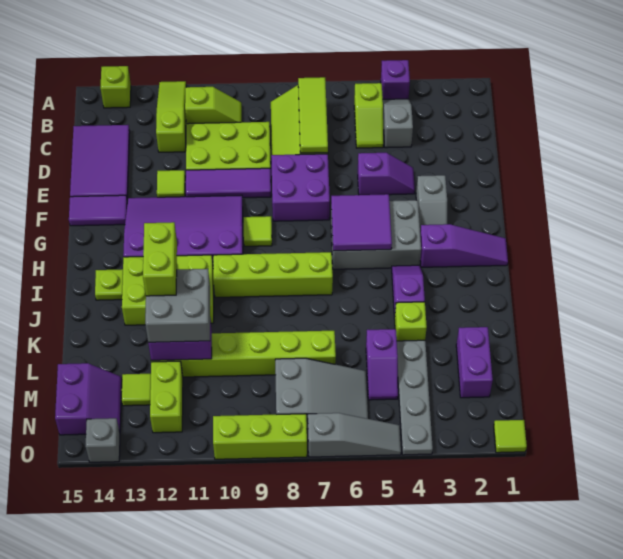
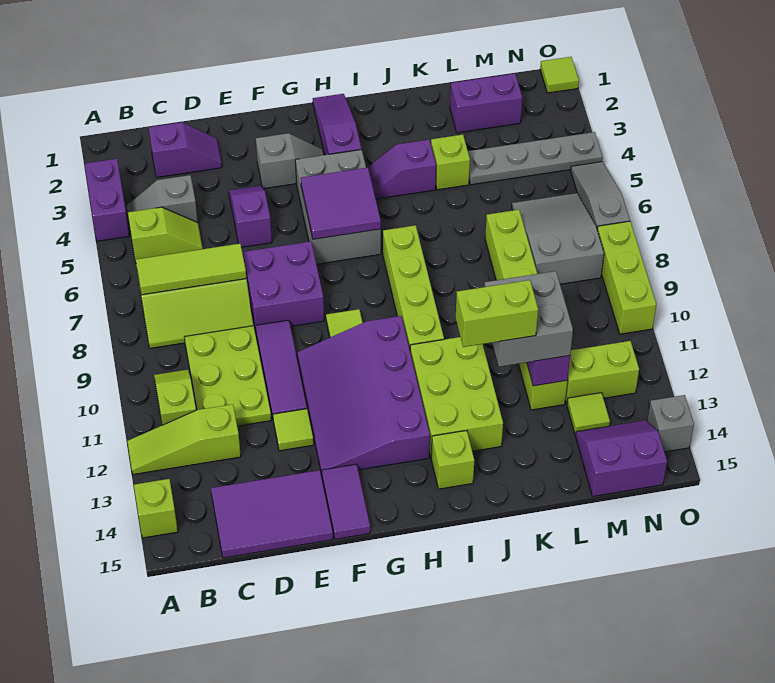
purple brick A4 level 1 -> purple brick A3:A4 level 1
lime plate I14 level 1 -> lime brick I14 level 1
purple slope L5:M5 level 1 top L -> purple slope C2:D2 level 1 top C

